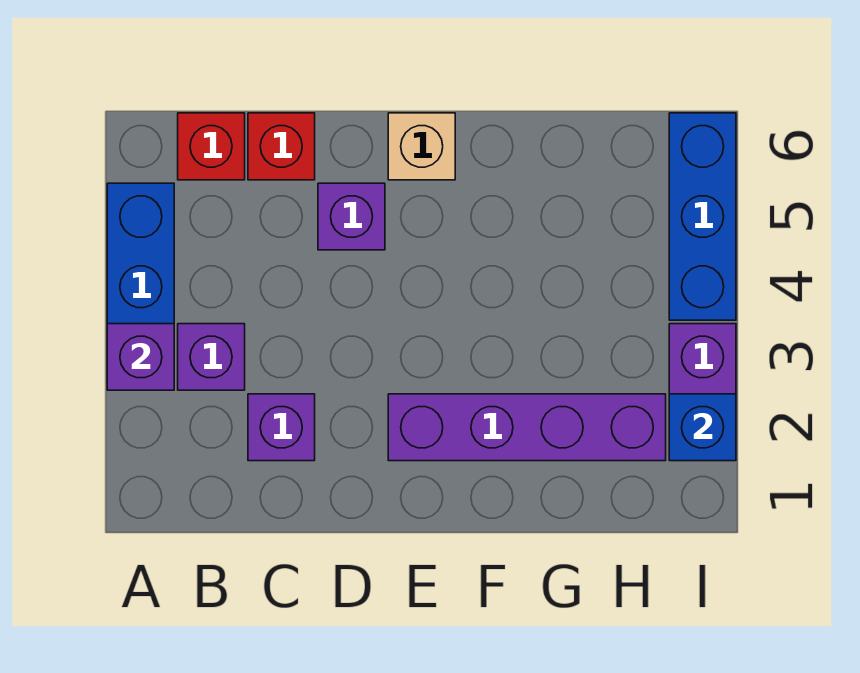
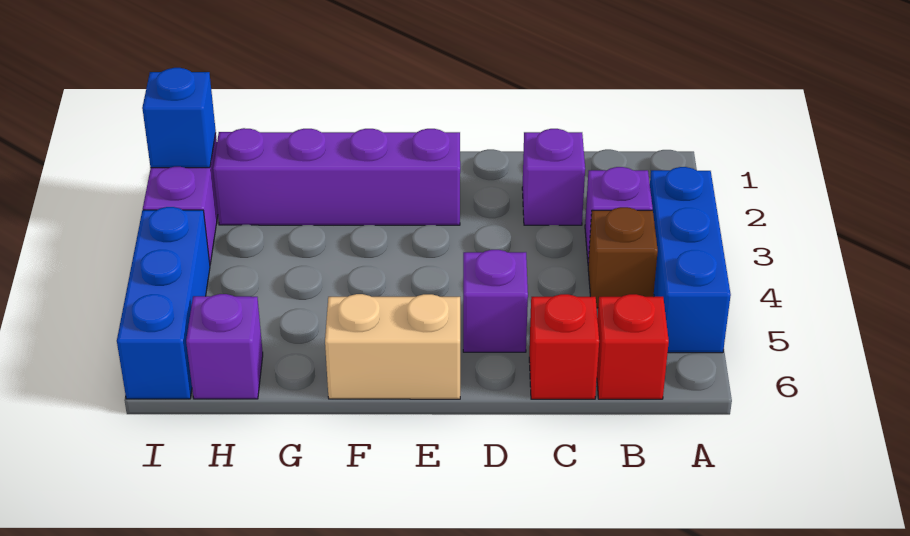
purple brick A3 level 2 -> purple brick H6 level 1
none -> brown brick B4 level 1
tan brick E6 level 1 -> tan brick E6:F6 level 1

